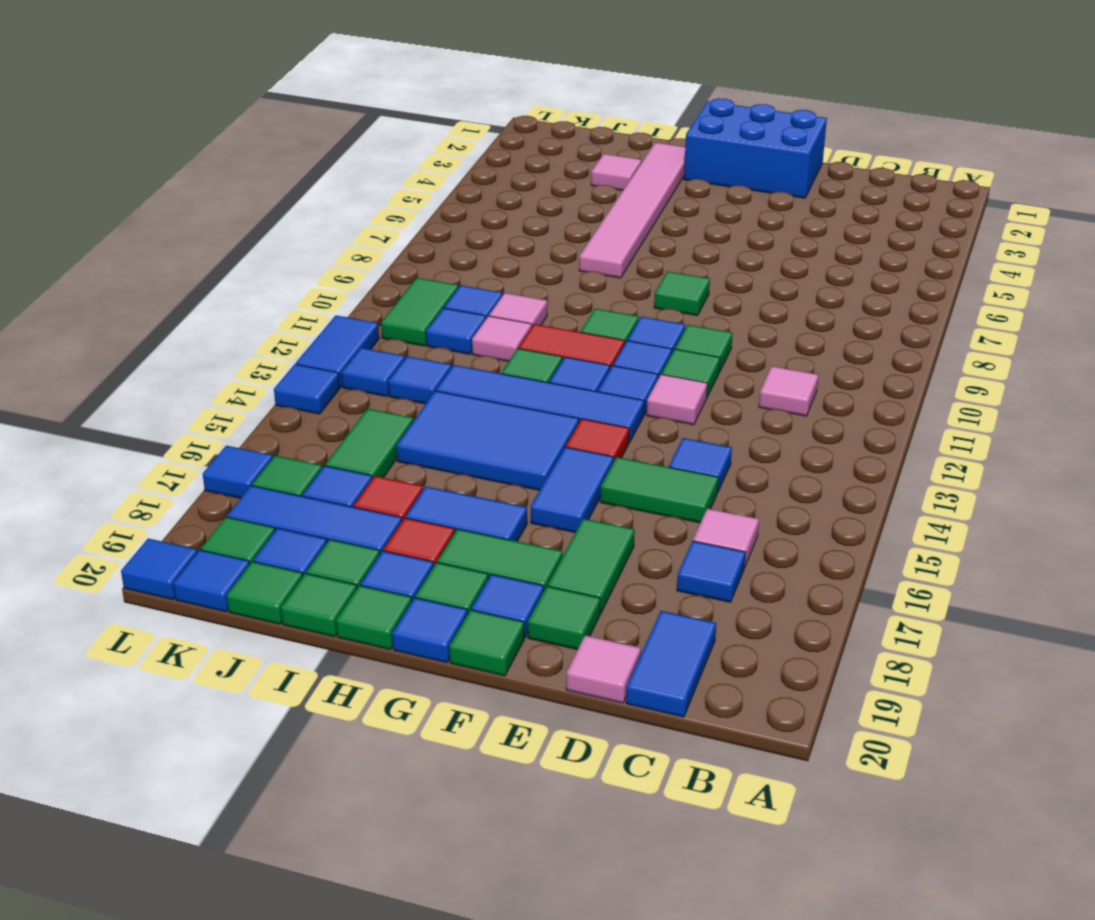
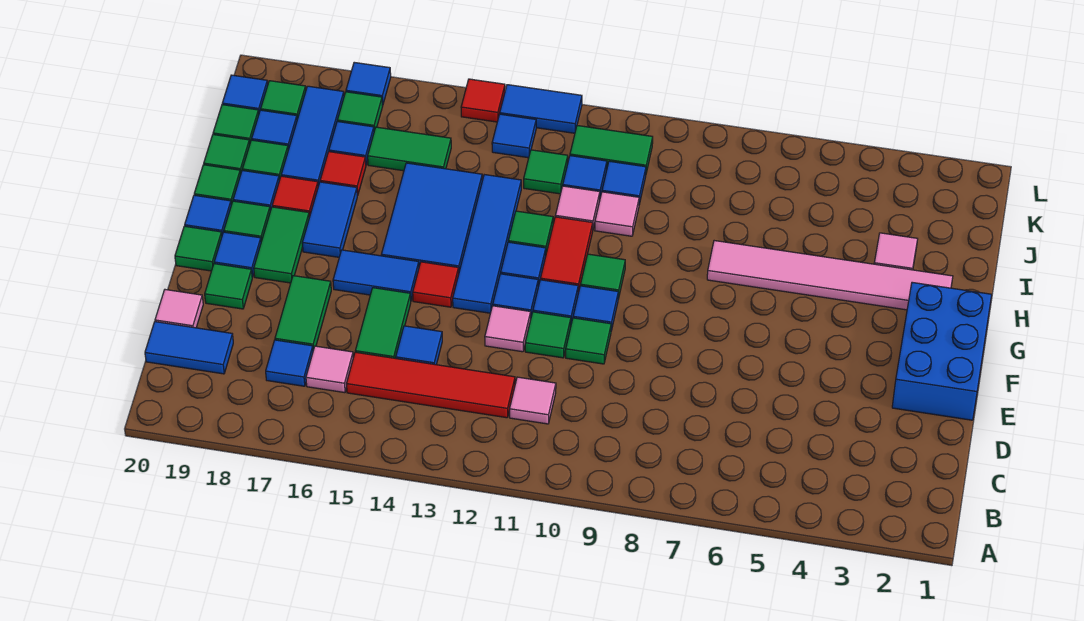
none -> red tile C12:C15 level 1
green tile E17:E18 level 1 -> green tile D17:E17 level 1
green tile F8 level 1 -> green tile J12 level 1
blue tile J13 level 1 -> none
blue tile L14 level 1 -> red tile L14 level 1
blue tile L20 level 1 -> none

